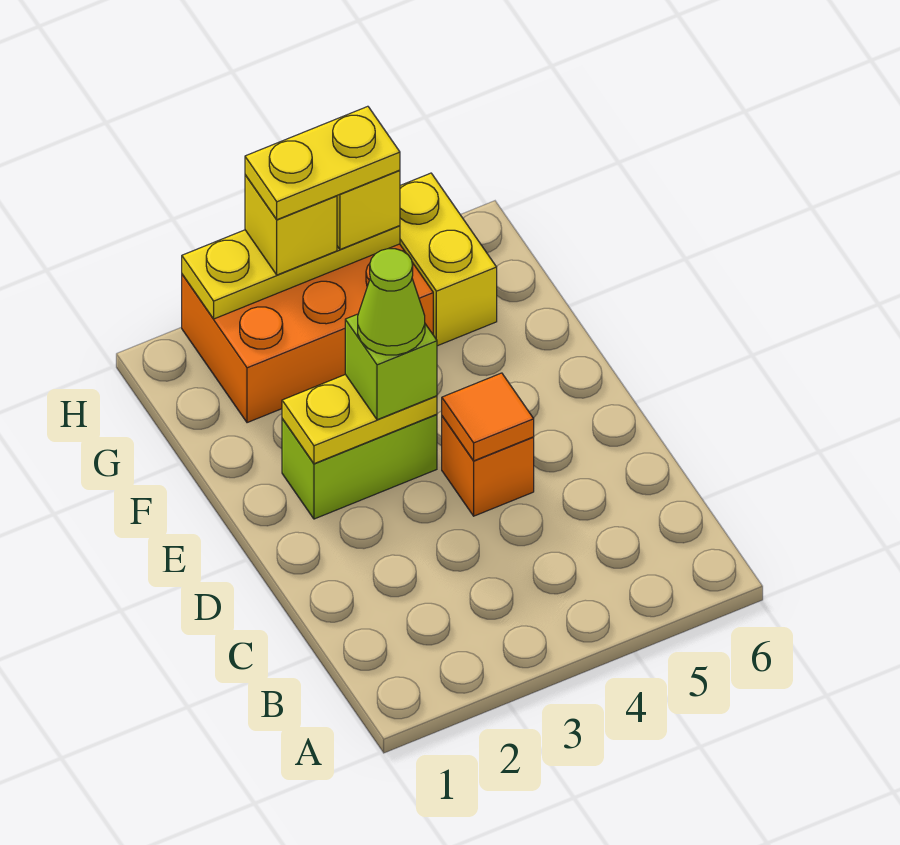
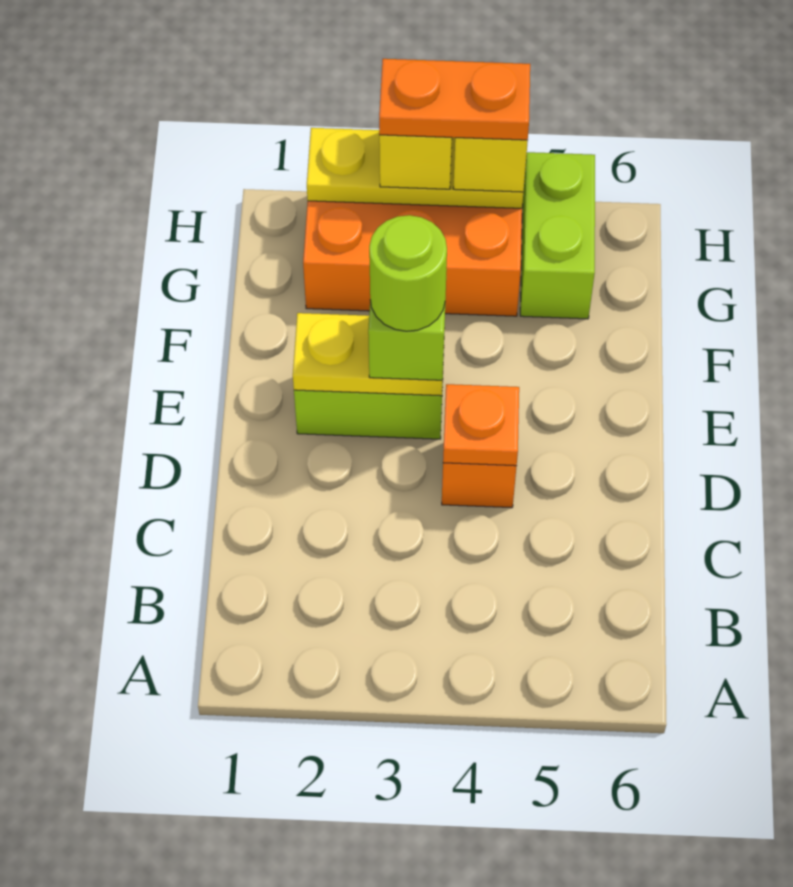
orange tile D4 level 2 -> orange plate D4 level 2
lime cone E3 level 4 -> lime round brick E3 level 4
yellow brick G5:H5 level 1 -> lime brick G5:H5 level 1
yellow plate H3:H4 level 4 -> orange plate H3:H4 level 4

